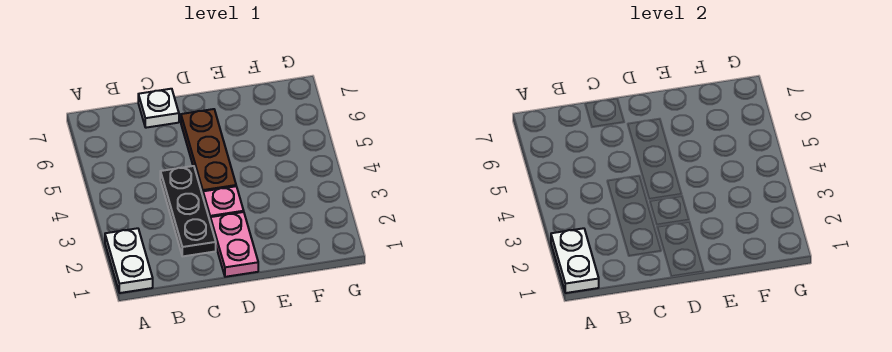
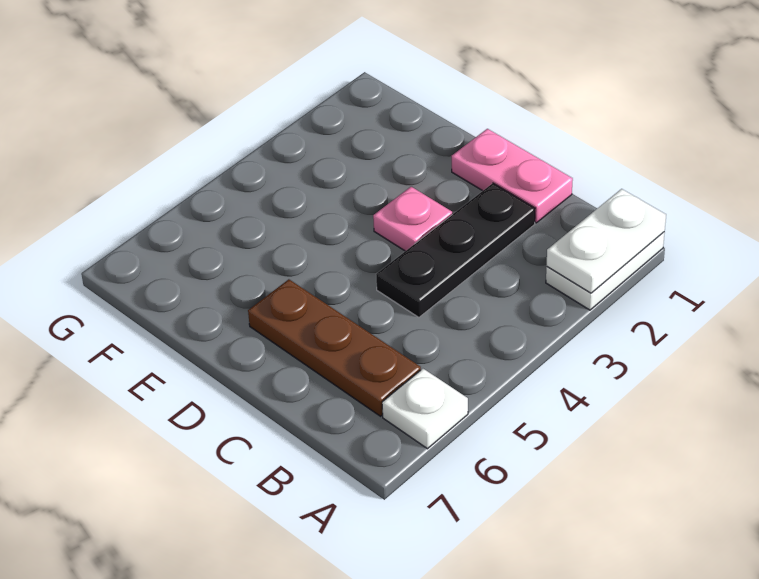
white plate C7 level 1 -> white plate A6 level 1
pink plate D1:D2 level 1 -> pink plate C1:D1 level 1
brown plate D4:D6 level 1 -> brown plate B6:D6 level 1

